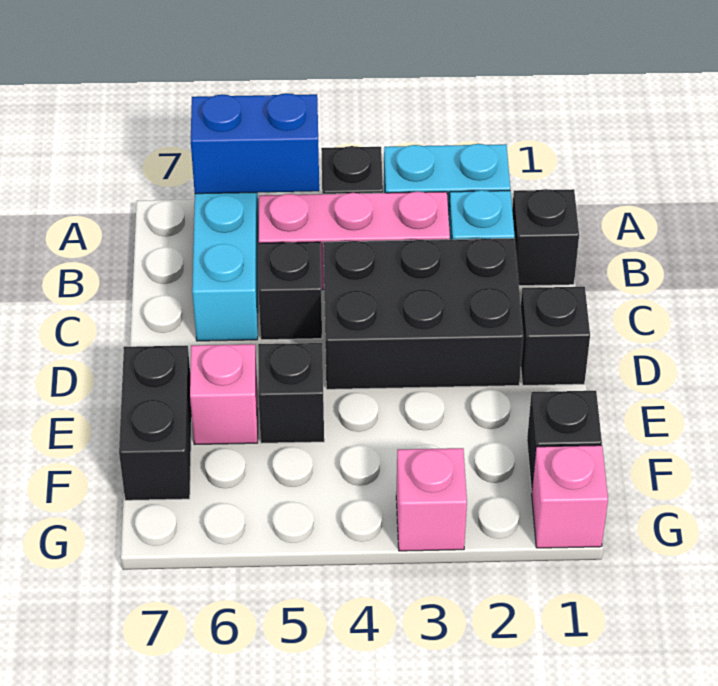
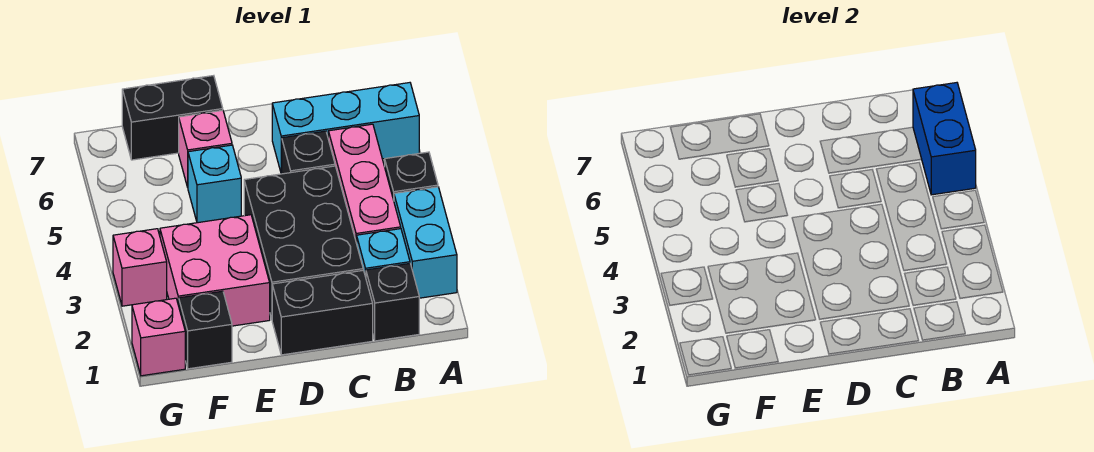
black brick D1 level 1 -> black brick C1:D1 level 1
none -> pink brick E2:F3 level 1
black brick E5 level 1 -> cyan brick E5 level 1

